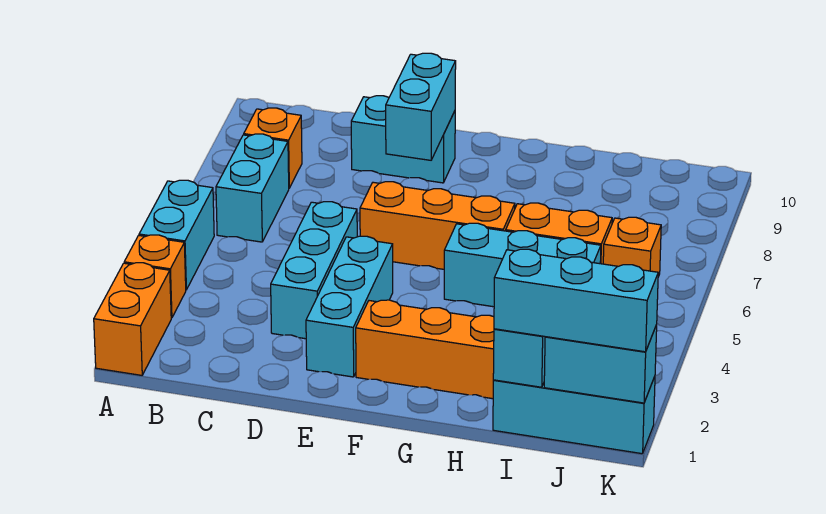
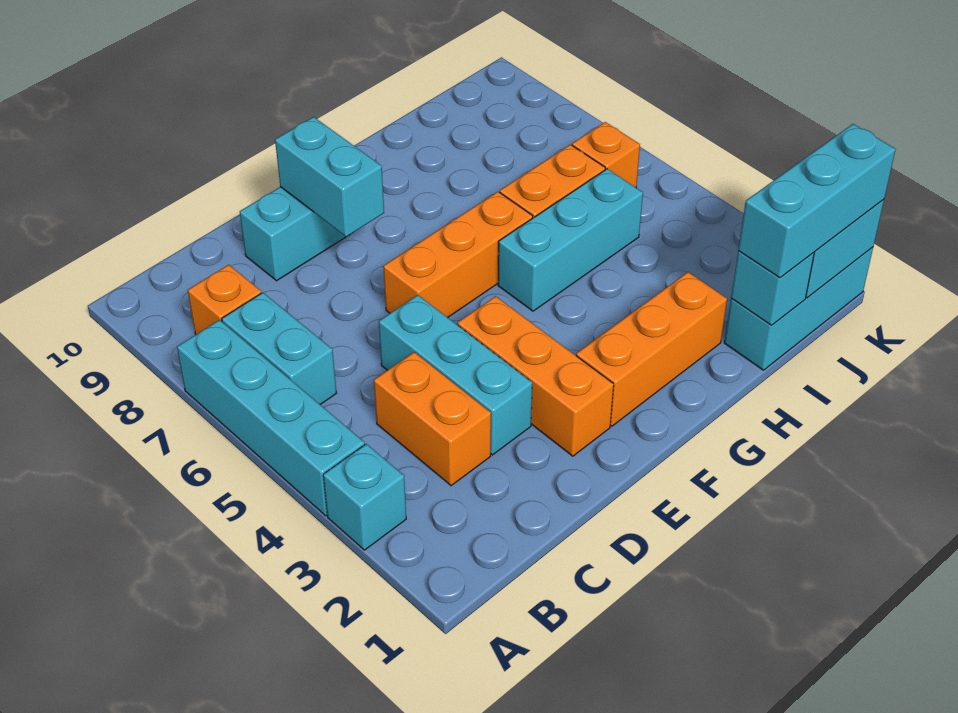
orange brick A1:A2 level 1 -> orange brick C3:C4 level 1
orange brick A3 level 1 -> cyan brick A3 level 1
cyan brick A4:A5 level 1 -> cyan brick A4:A7 level 1
cyan brick E2:E4 level 1 -> orange brick E2:E4 level 1

